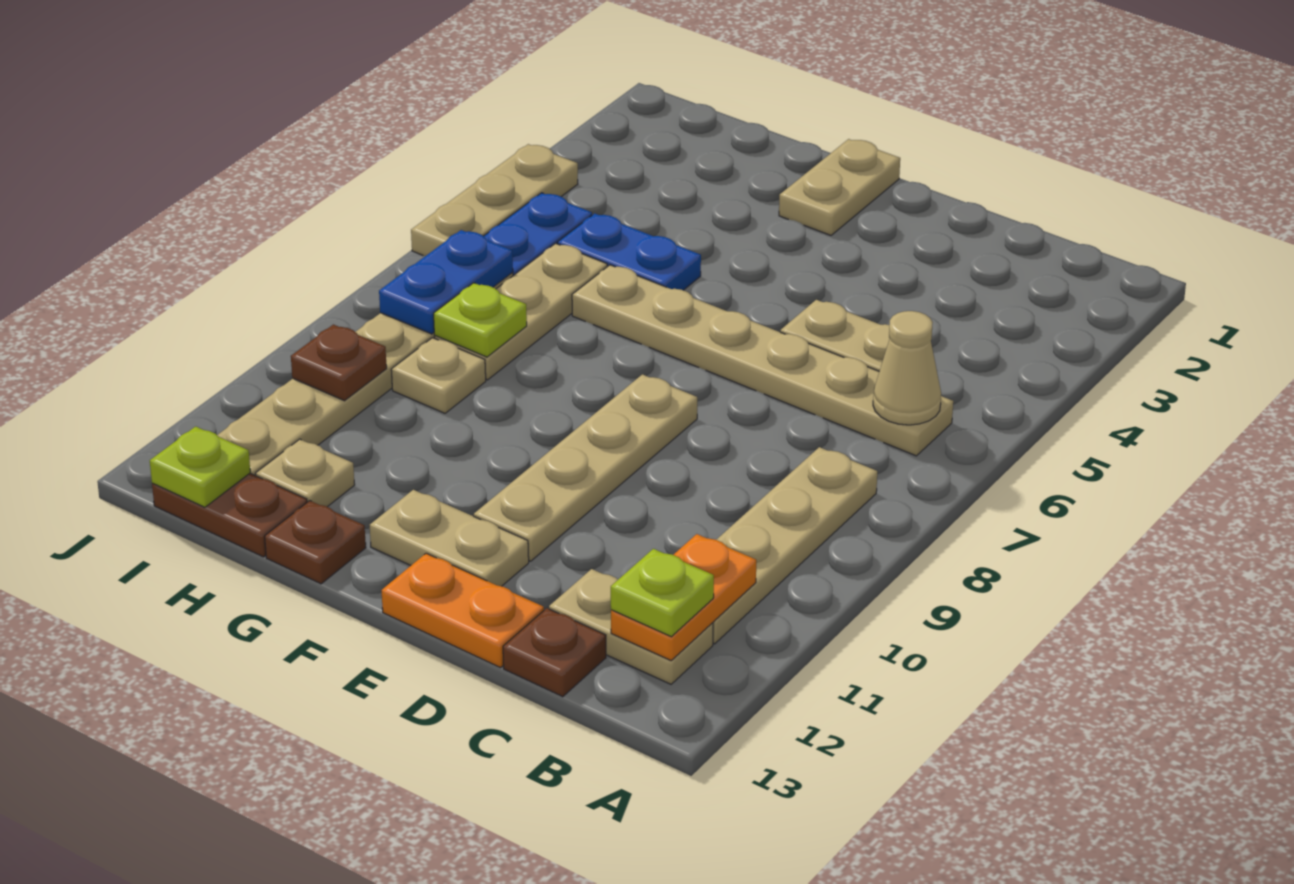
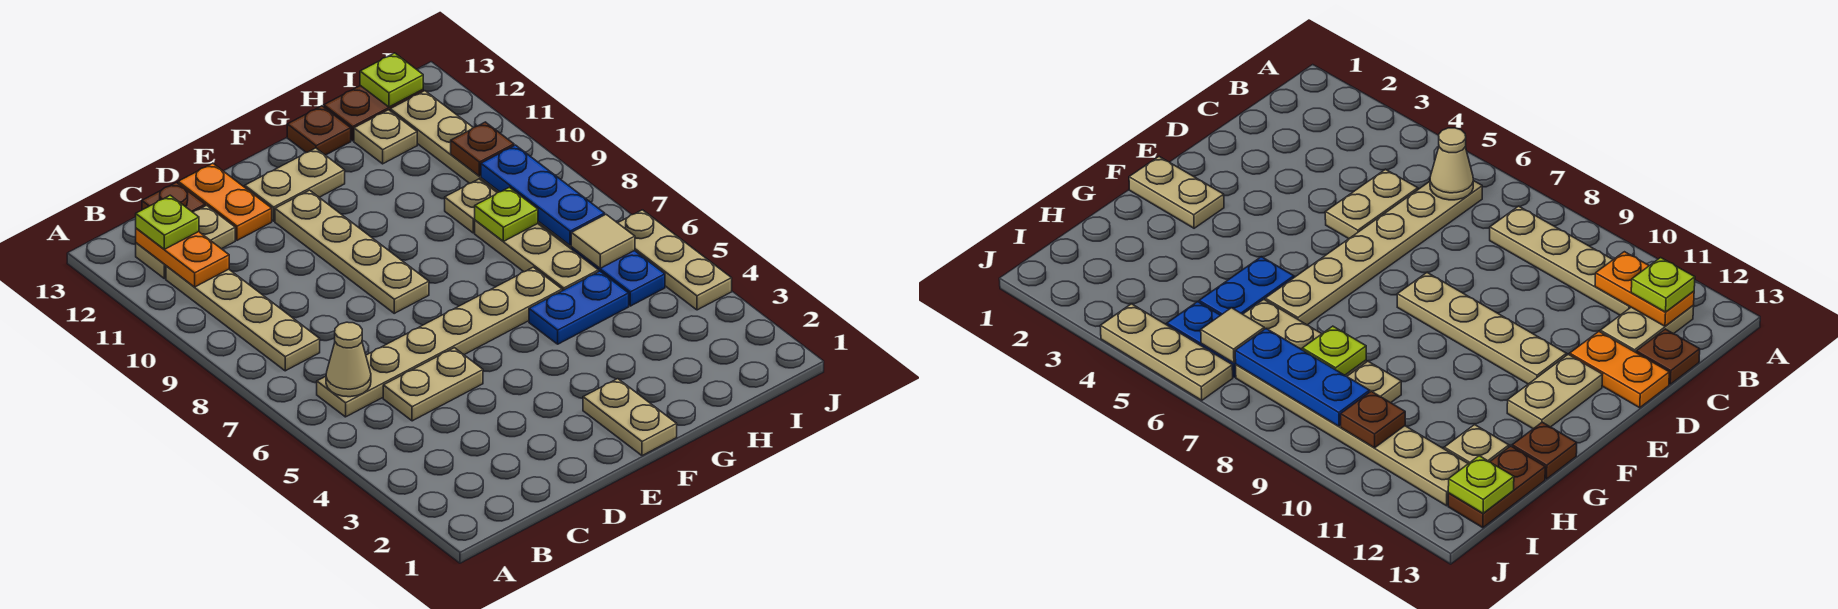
orange plate D13:E13 level 1 -> orange plate D12:D13 level 1
none -> tan tile I6 level 2
blue plate I7:I8 level 2 -> blue plate I7:I9 level 2

